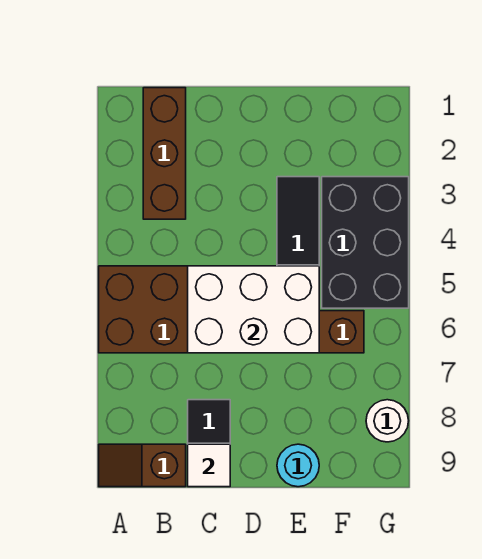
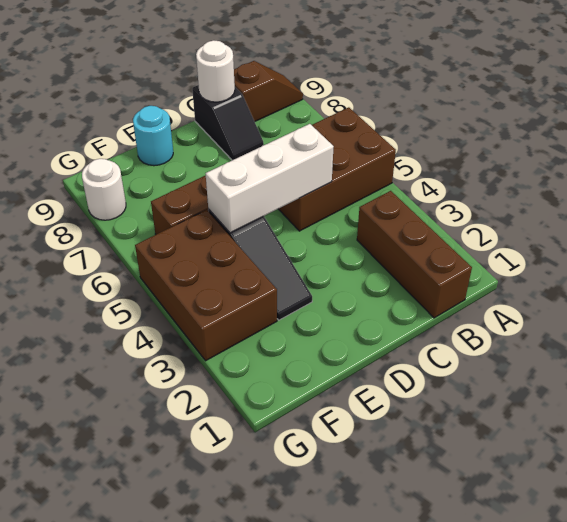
white brick C5:E6 level 2 -> white brick C5:E5 level 2
white tile C9 level 2 -> white round brick C9 level 2
black brick F3:G5 level 1 -> brown brick F3:G5 level 1

